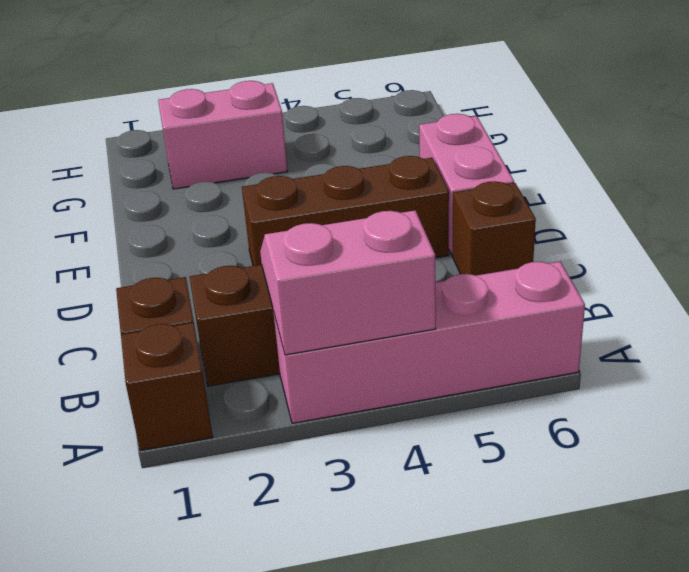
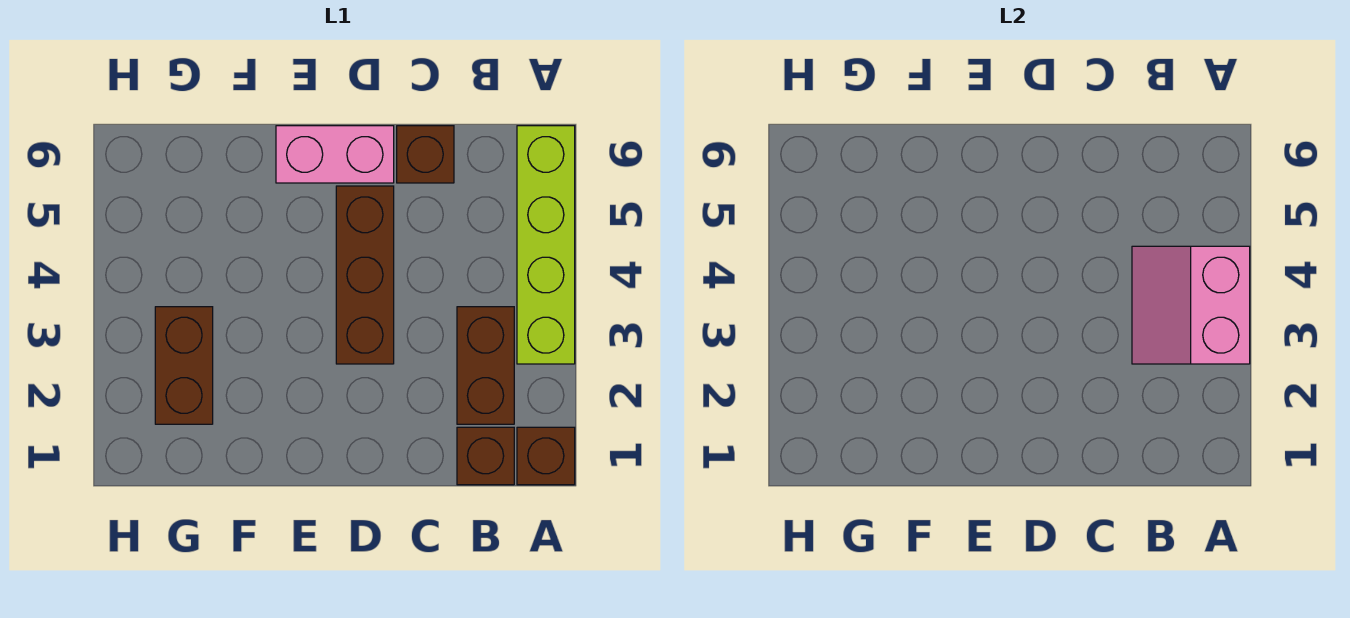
pink brick A3:A6 level 1 -> lime brick A3:A6 level 1
pink brick G2:G3 level 1 -> brown brick G2:G3 level 1

